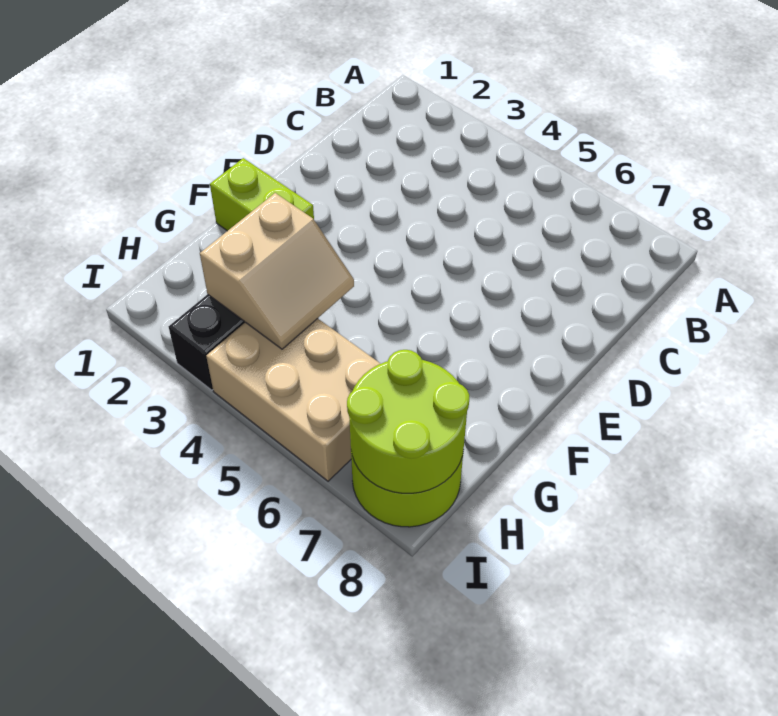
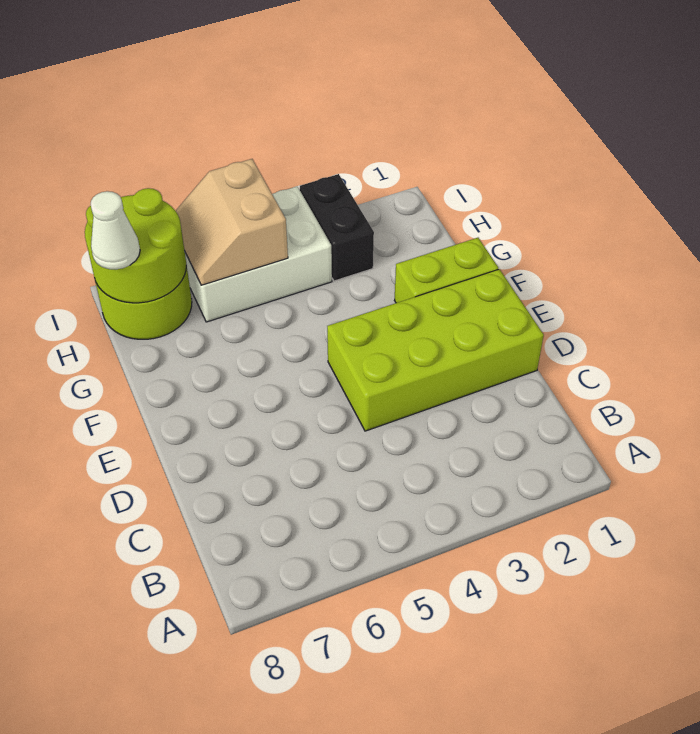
none -> lime brick D1:E4 level 1
tan slope G3:H4 level 2 top 3 -> tan slope H5:I6 level 2 top 5
tan brick H4:I6 level 1 -> white brick H4:I6 level 1
none -> white cone H8 level 3

